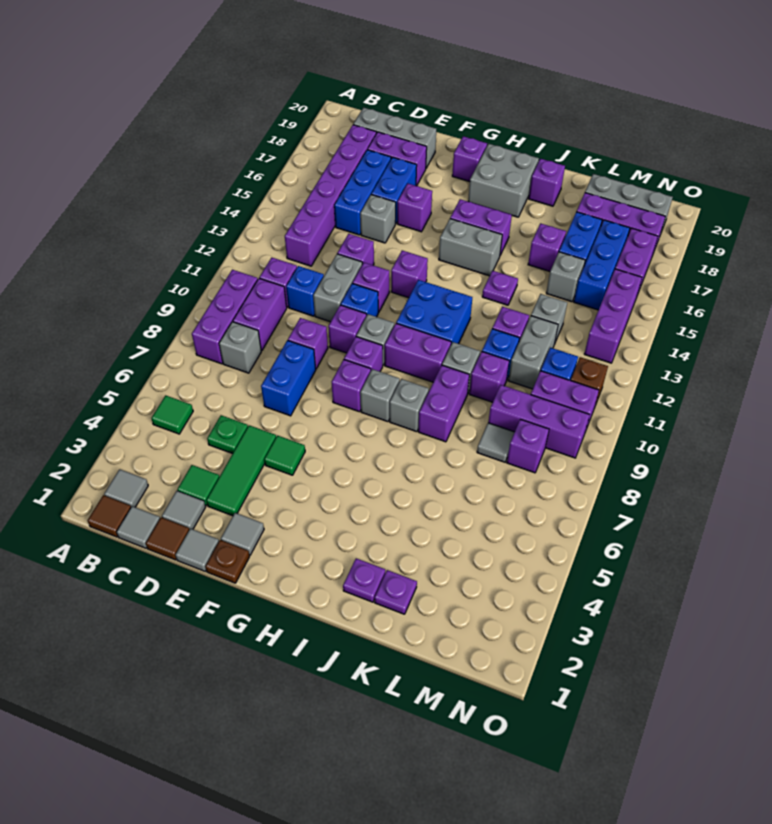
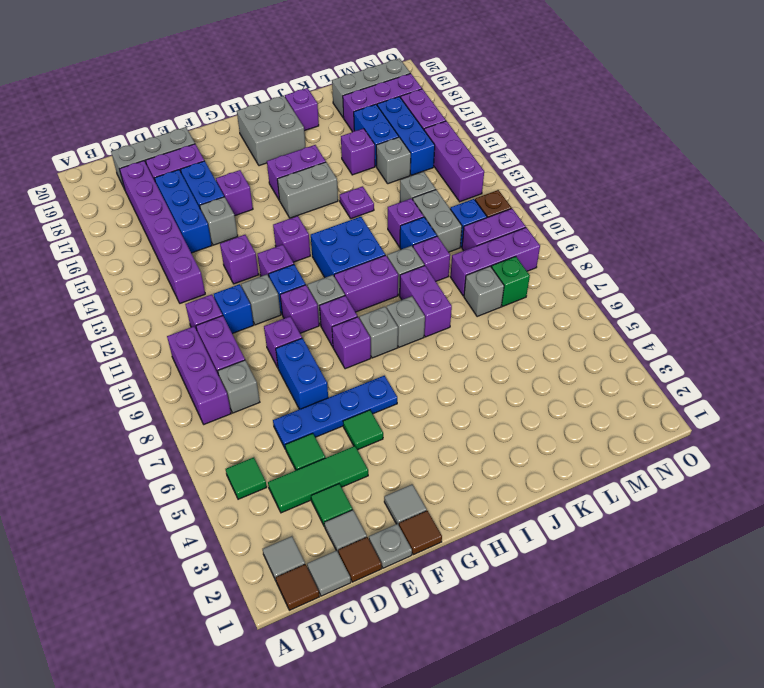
green plate D5 level 1 -> green tile D5 level 1
none -> blue plate D6:G6 level 1
grey tile E1 level 1 -> grey plate E1 level 1
green tile E3:E5 level 1 -> green tile C4:E4 level 1
grey brick E11:E12 level 1 -> grey brick E11 level 1
brown plate F1 level 1 -> brown tile F1 level 1
purple brick G19 level 1 -> none
purple plate J2 level 1 -> none
purple plate K2 level 1 -> none
grey tile L8 level 1 -> grey brick L8 level 1
purple brick M8 level 1 -> green brick M8 level 1

